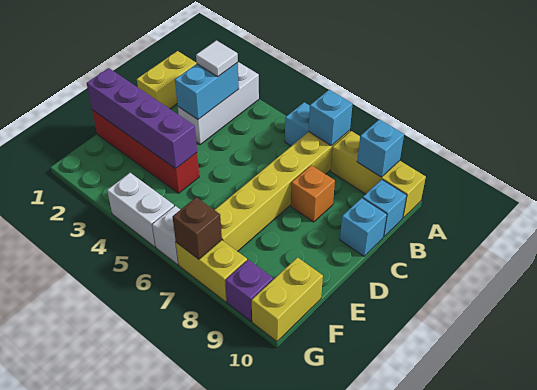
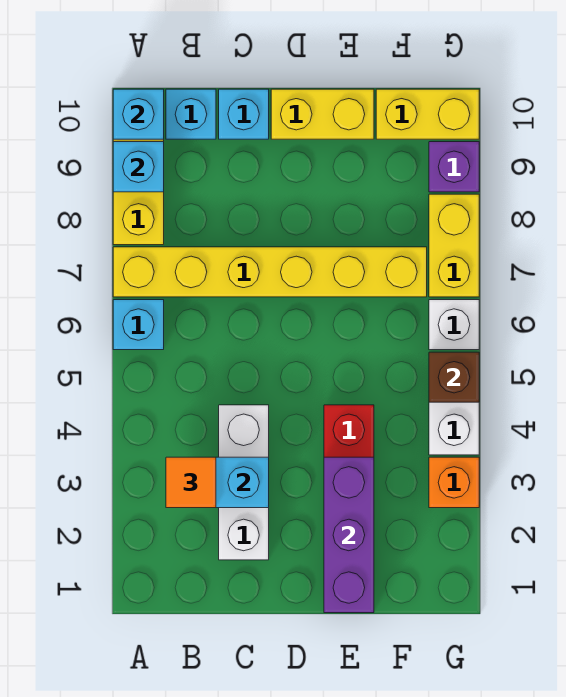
white brick A3:C3 level 1 -> white brick C2:C4 level 1
cyan brick A7 level 2 -> cyan brick A10 level 2
yellow brick B1:C1 level 1 -> yellow brick D10:E10 level 1
white tile B3 level 3 -> orange tile B3 level 3
orange brick C8 level 1 -> orange brick G3 level 1
purple brick E1:E4 level 2 -> purple brick E1:E3 level 2
brown brick G7 level 2 -> brown brick G5 level 2

